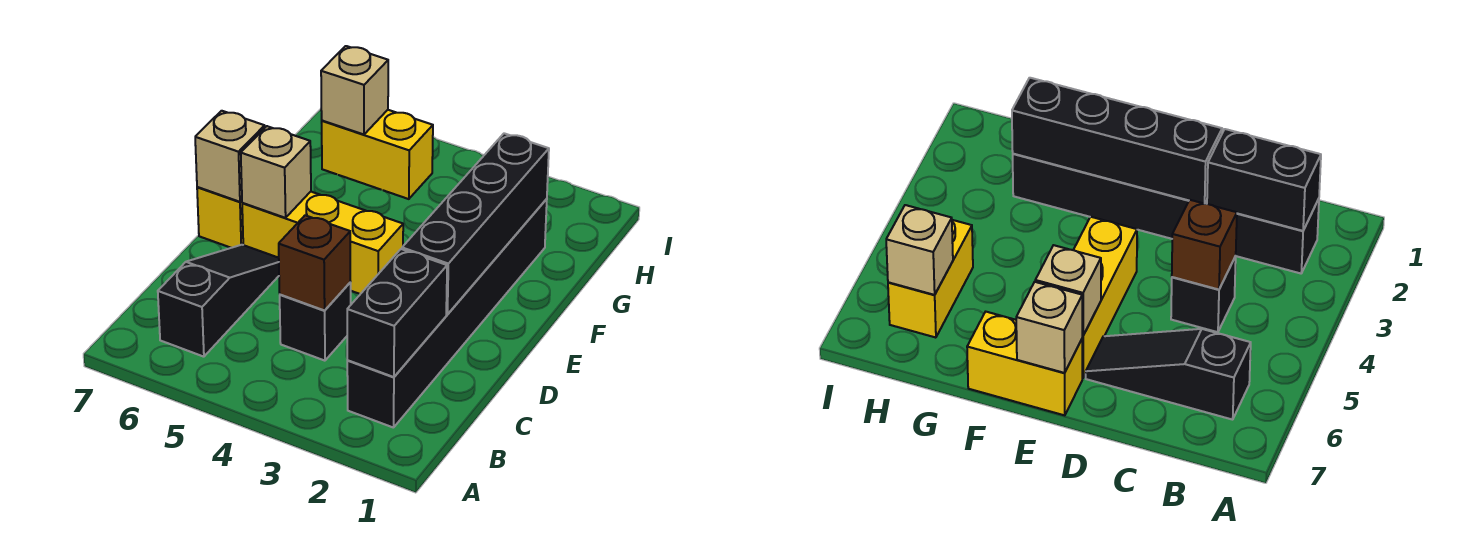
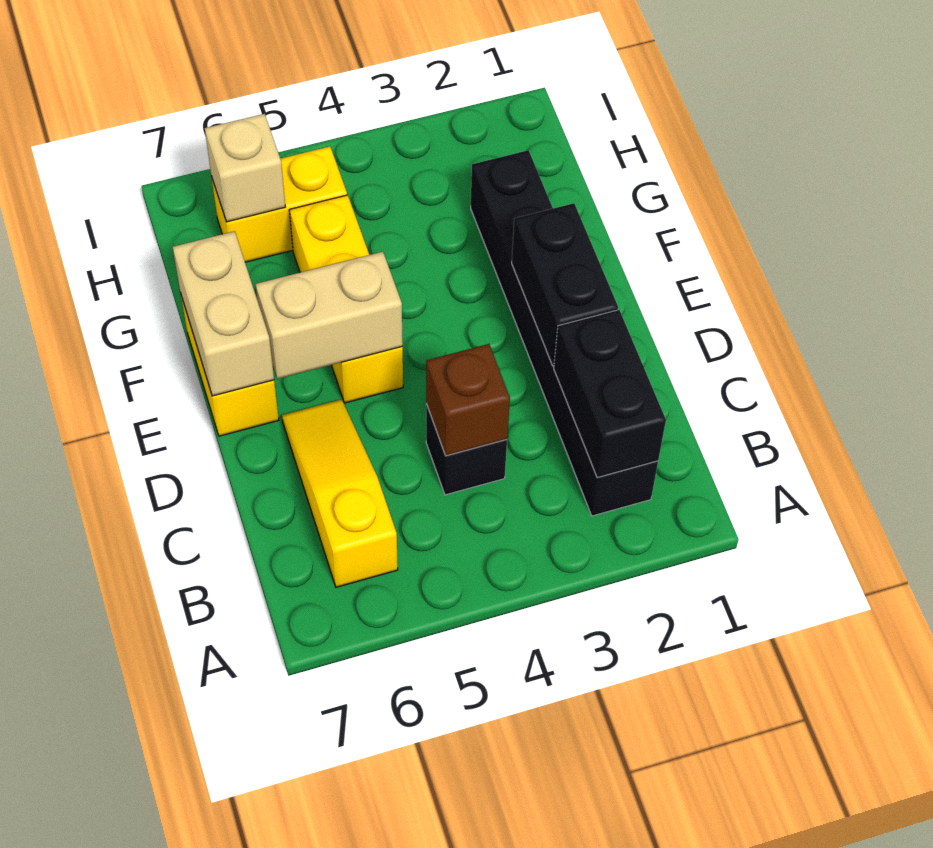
black slope B6:D6 level 1 top B -> yellow slope B6:D6 level 1 top B
black brick D2:G2 level 2 -> black brick D2:E2 level 2
yellow brick E4:E6 level 1 -> yellow brick E5:G5 level 1
tan brick E6 level 2 -> tan brick E5:E6 level 2
tan brick E7 level 2 -> tan brick E7:F7 level 2

